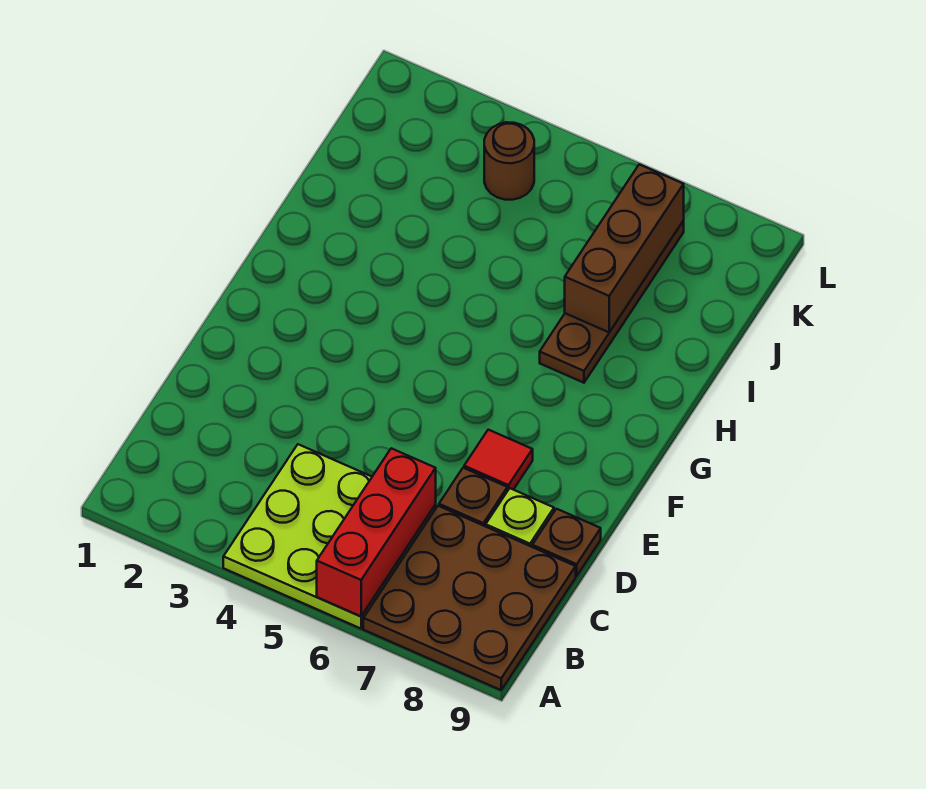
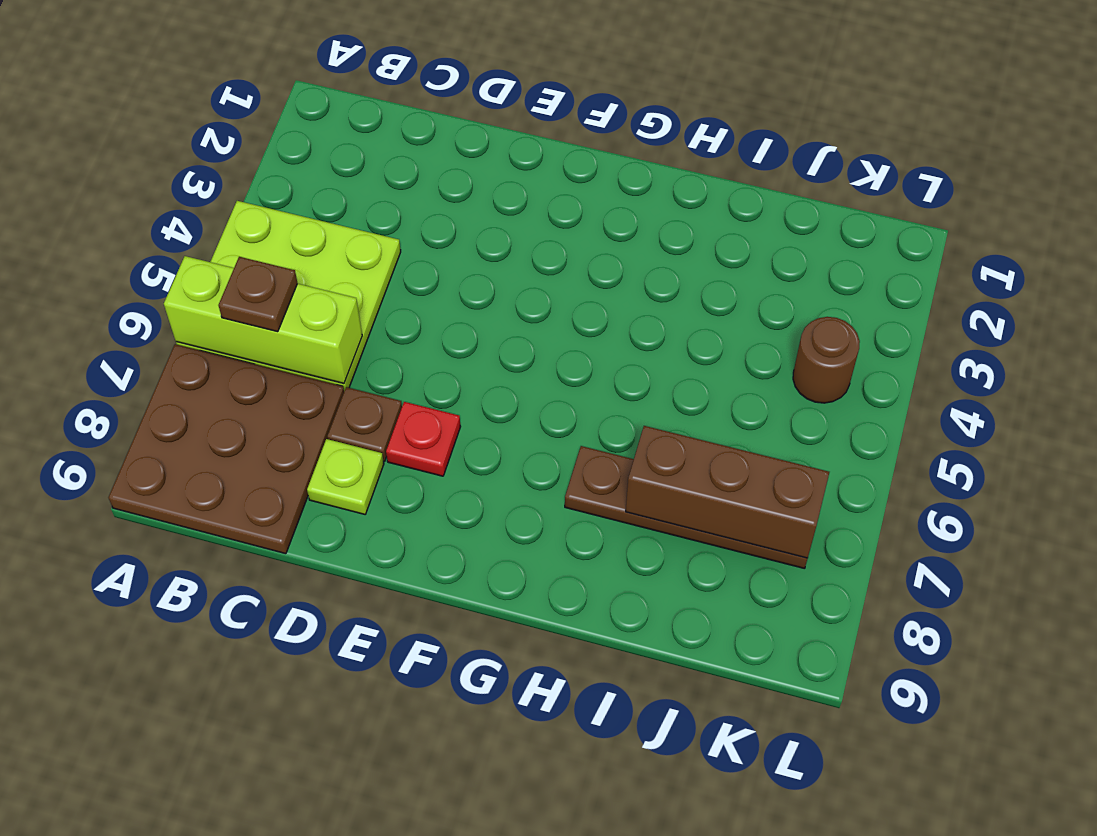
red brick A6:C6 level 2 -> lime brick A6:C6 level 2
brown plate D9 level 1 -> brown plate B6 level 3
red tile E7 level 1 -> red plate E7 level 1

